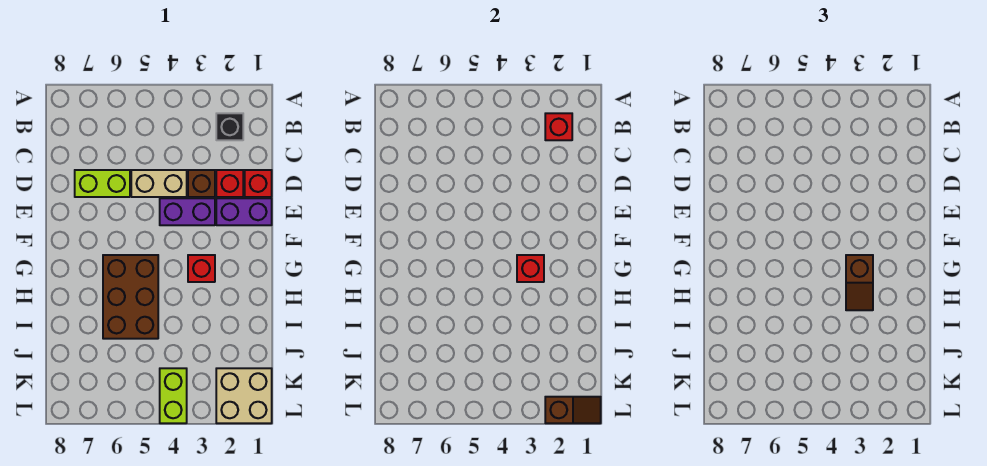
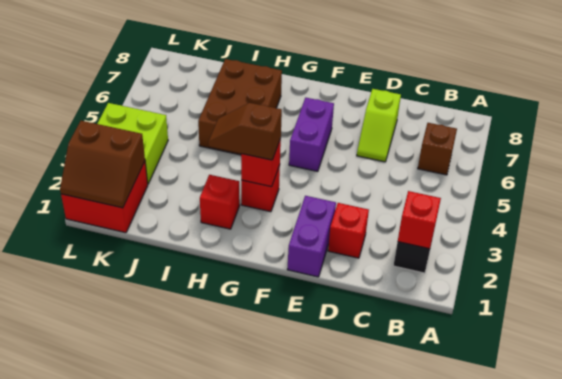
red brick D1 level 1 -> red brick H2 level 1
brown brick D3 level 1 -> brown brick B6 level 1
tan brick D4:D5 level 1 -> none
lime brick D6:D7 level 1 -> lime slope D6:D7 level 1 top 7
purple brick E3:E4 level 1 -> purple brick F5:F6 level 1
brown brick G5:I6 level 1 -> brown brick H5:I7 level 1
tan brick K1:L2 level 1 -> red brick K1:L2 level 1
lime brick K4:L4 level 1 -> lime brick K3:L4 level 1
brown slope L1:L2 level 2 top 2 -> brown slope K1:L2 level 2 top 2

